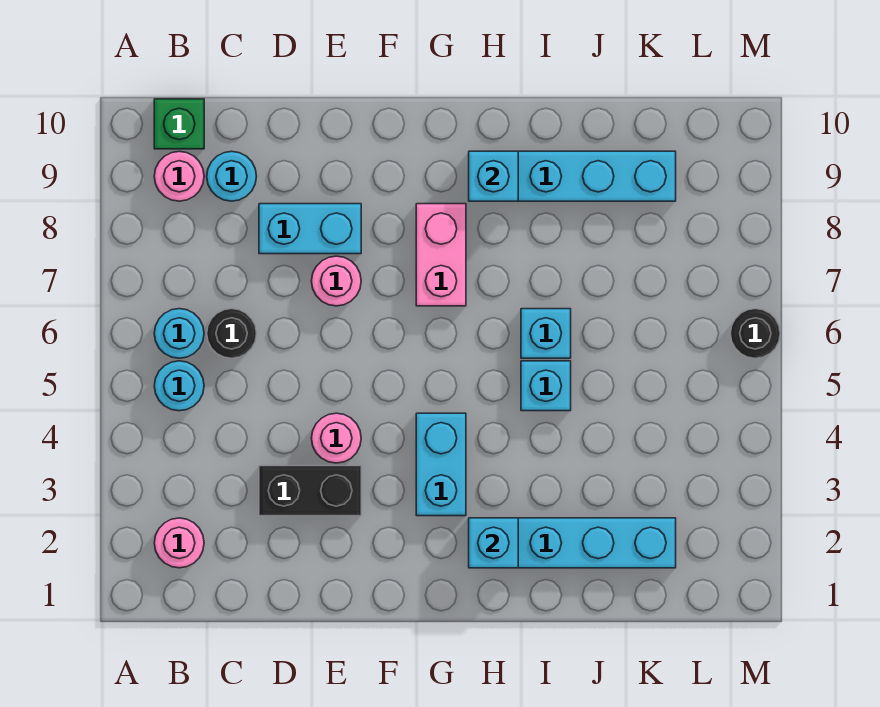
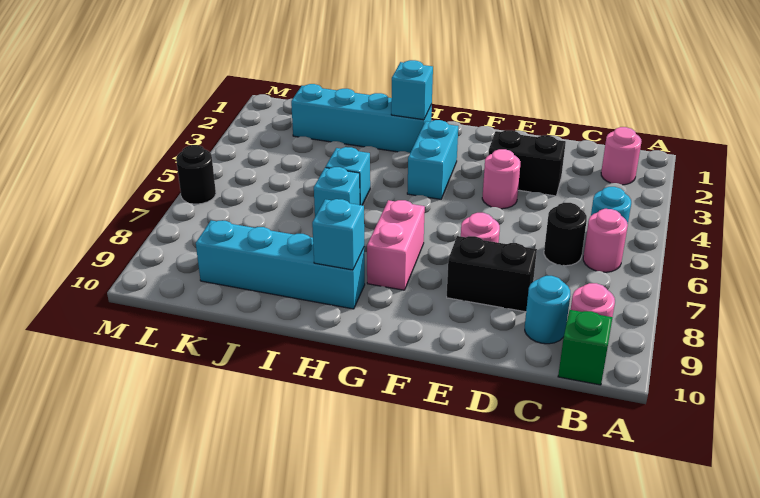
cyan round brick B6 level 1 -> pink round brick B6 level 1
cyan brick D8:E8 level 1 -> black brick D8:E8 level 1

